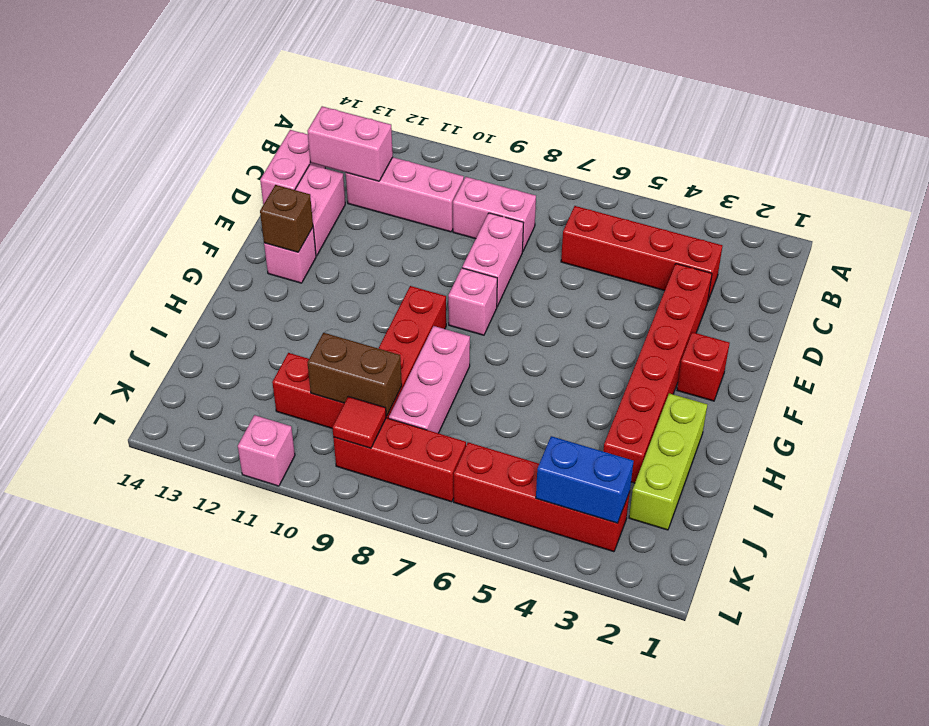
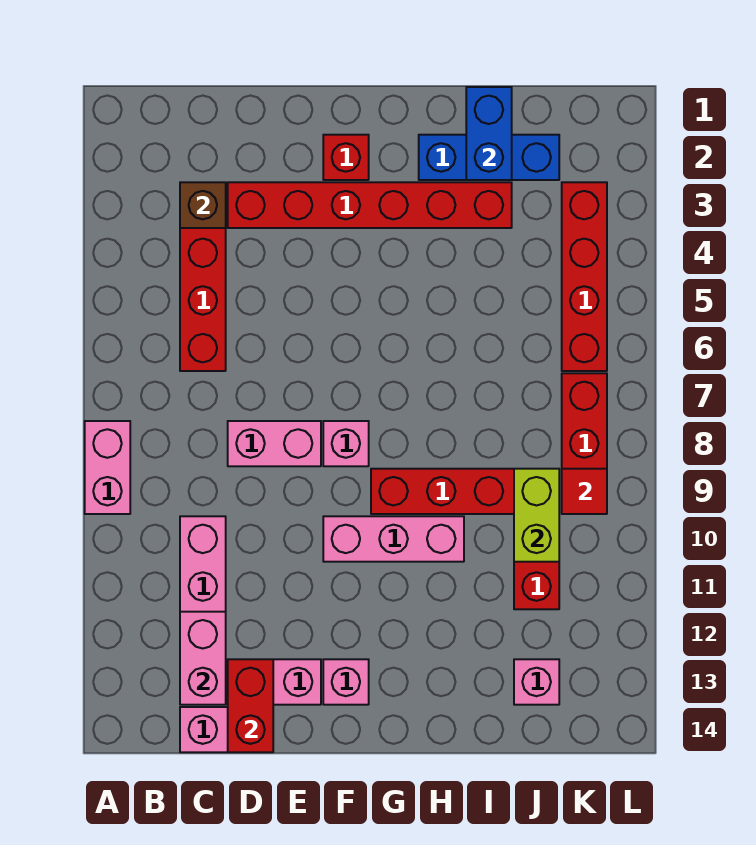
pink brick C8:C9 level 1 -> pink brick A8:A9 level 1
none -> red brick D13:D14 level 2
brown brick F13 level 2 -> brown brick C3 level 2
lime brick H2:J2 level 1 -> blue brick H2:J2 level 1
pink brick H8:J8 level 1 -> pink brick F10:H10 level 1
brown brick J9:J10 level 2 -> lime brick J9:J10 level 2
blue brick K3:K4 level 2 -> blue brick I1:I2 level 2
pink brick L11 level 1 -> pink brick J13 level 1

